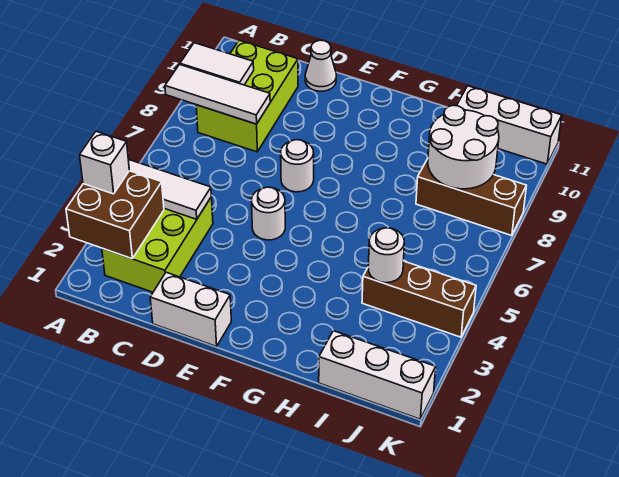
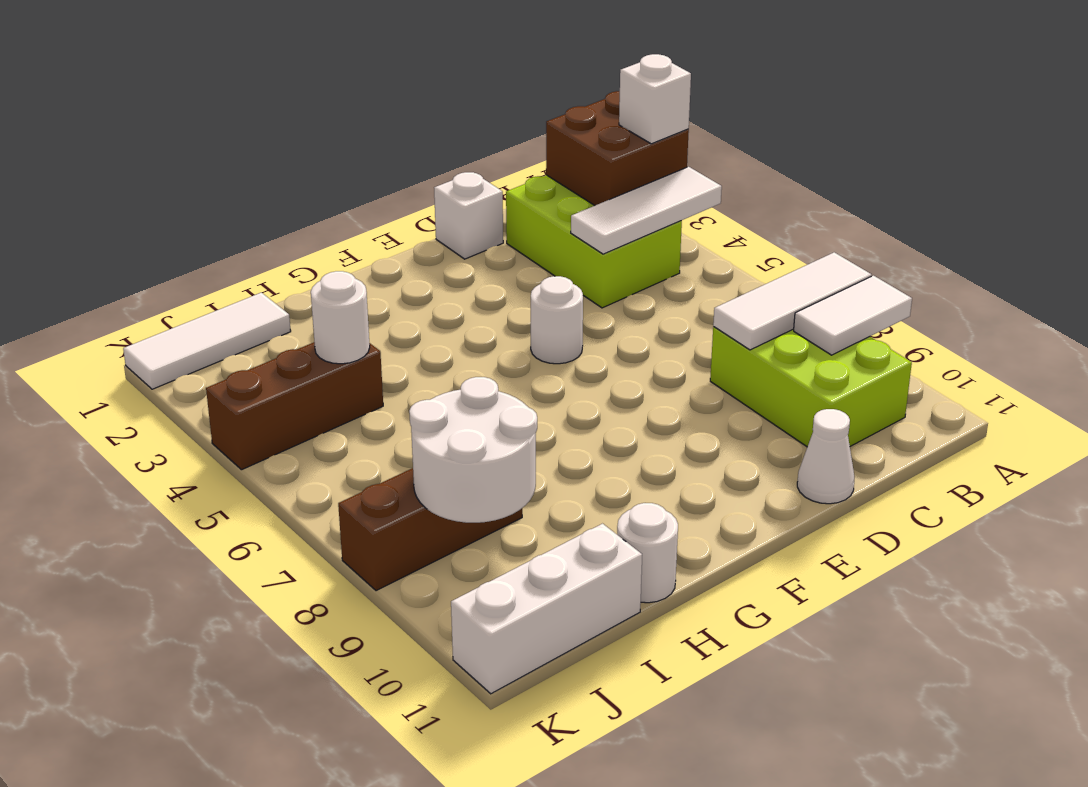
white brick D1:E1 level 1 -> white brick D1 level 1
white round brick E7 level 1 -> white round brick H11 level 1
white brick I1:K1 level 1 -> white tile I1:K1 level 1

